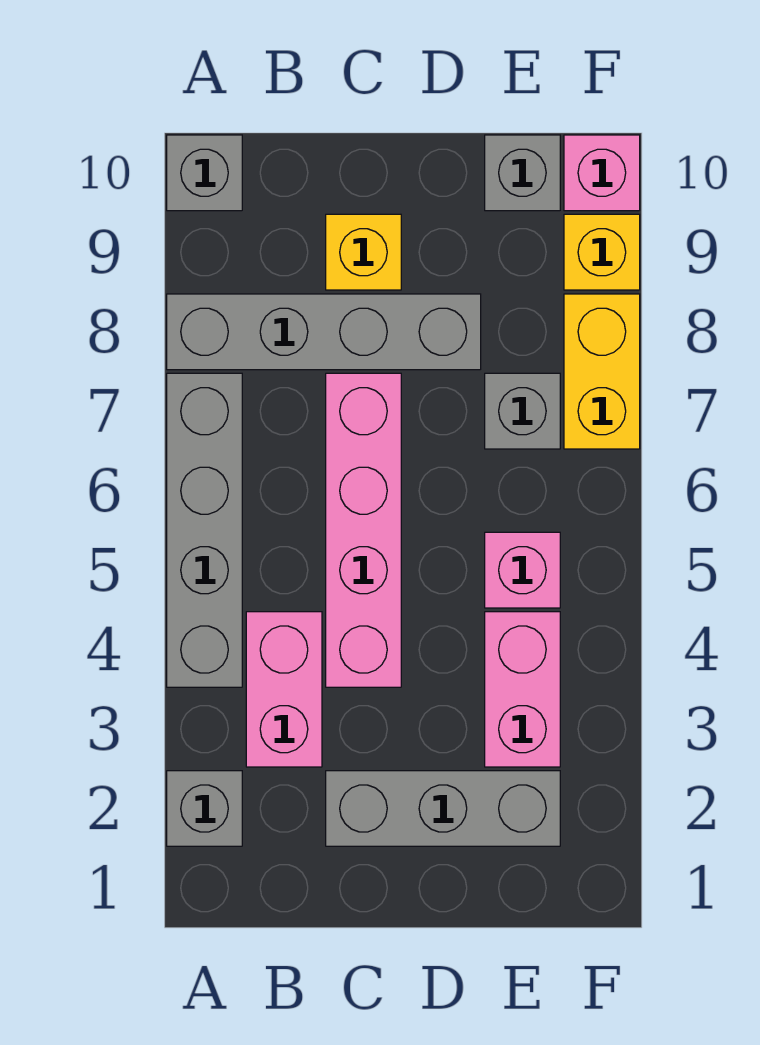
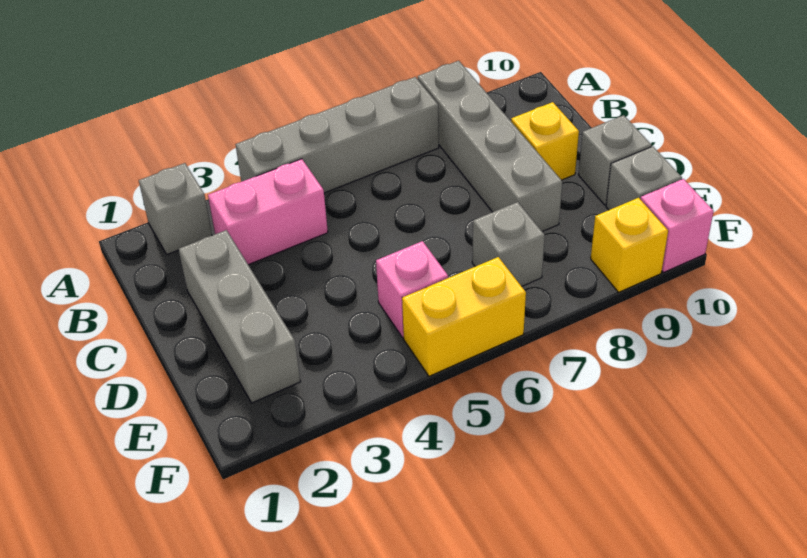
grey brick A10 level 1 -> grey brick D10 level 1
pink brick C4:C7 level 1 -> none
pink brick E3:E4 level 1 -> none
yellow brick F7:F8 level 1 -> yellow brick F5:F6 level 1

